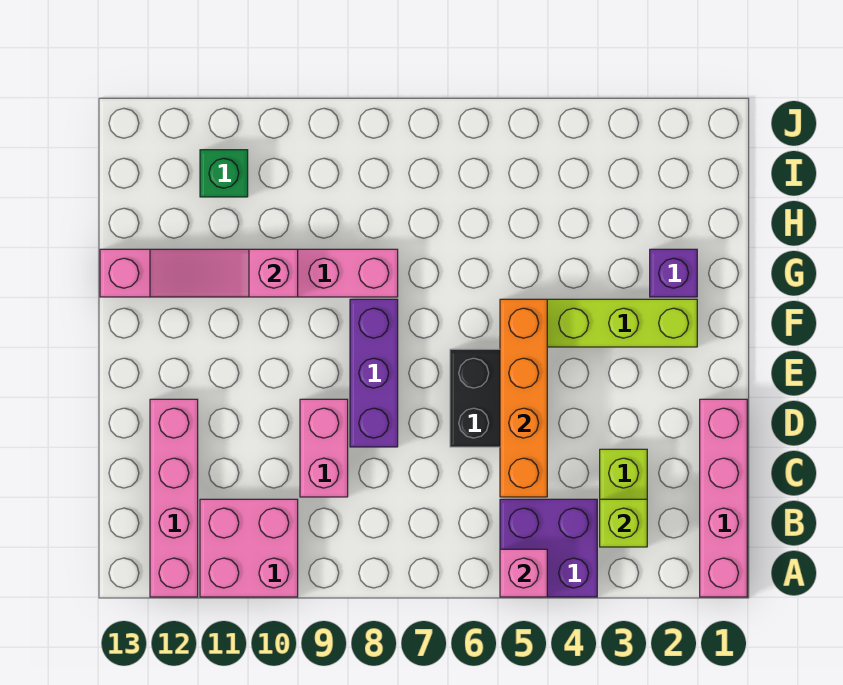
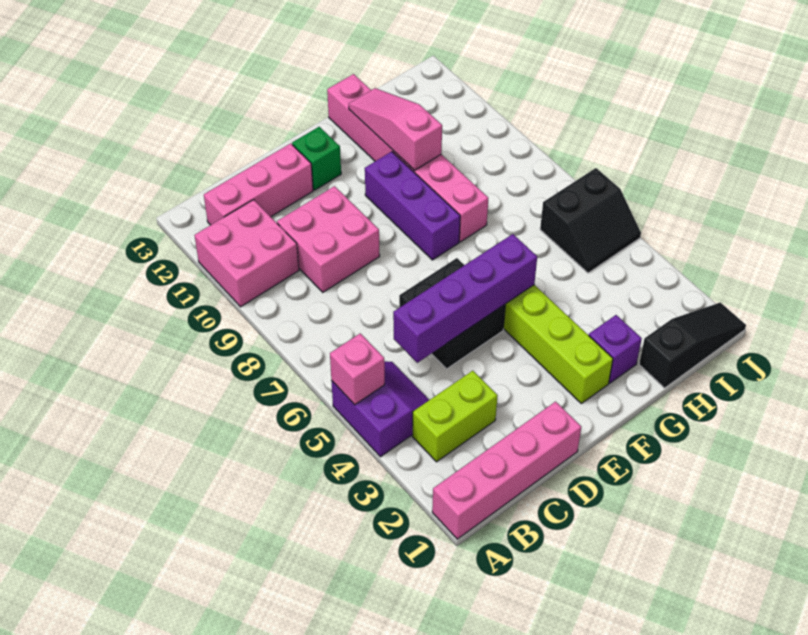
purple brick A4:B5 level 1 -> purple slope A4:B5 level 1 top A
pink brick A12:D12 level 1 -> pink brick B12:D12 level 1
lime brick B3 level 2 -> none
orange brick C5:F5 level 2 -> purple brick C5:F5 level 2
pink brick C9:D9 level 1 -> pink brick C9:D10 level 1
purple brick D8:F8 level 1 -> purple brick F8:F10 level 1
none -> black slope H1:J1 level 1 top H
none -> black slope I5:J6 level 1 top 6
green brick I11 level 1 -> green brick E12 level 1

